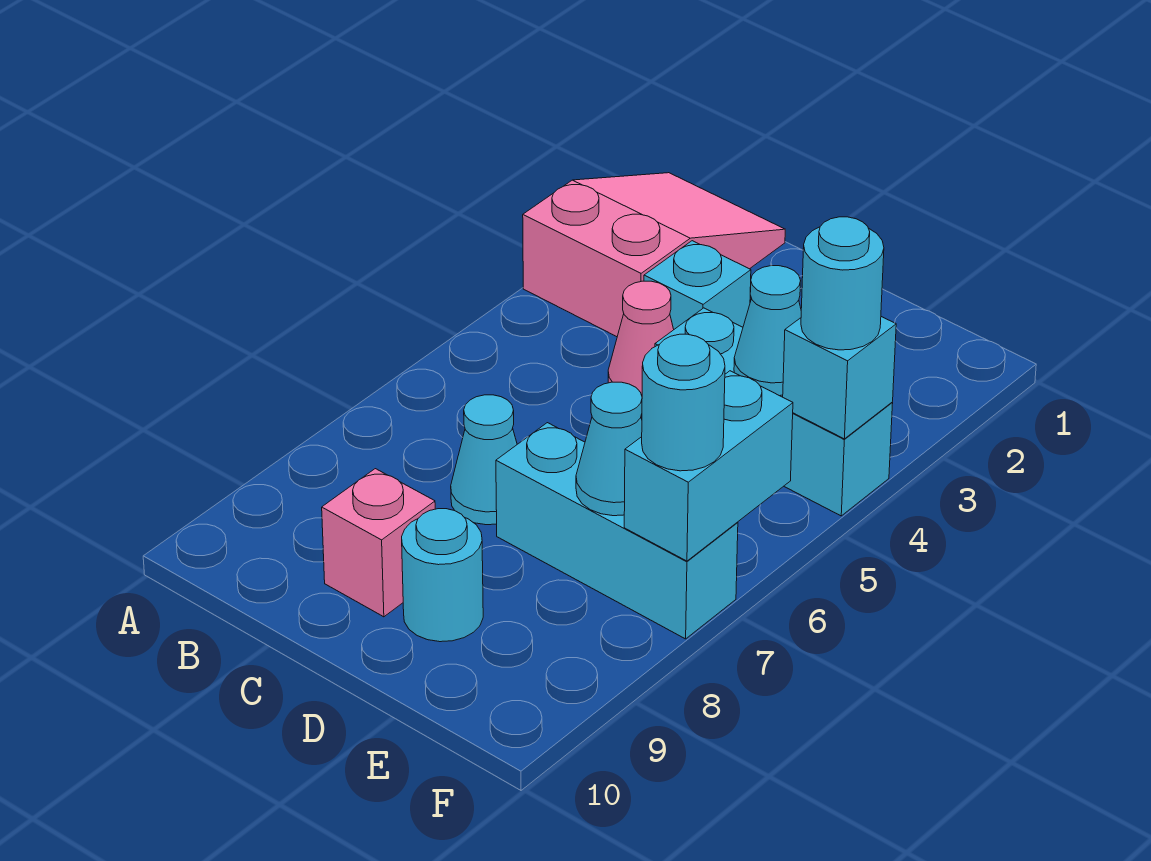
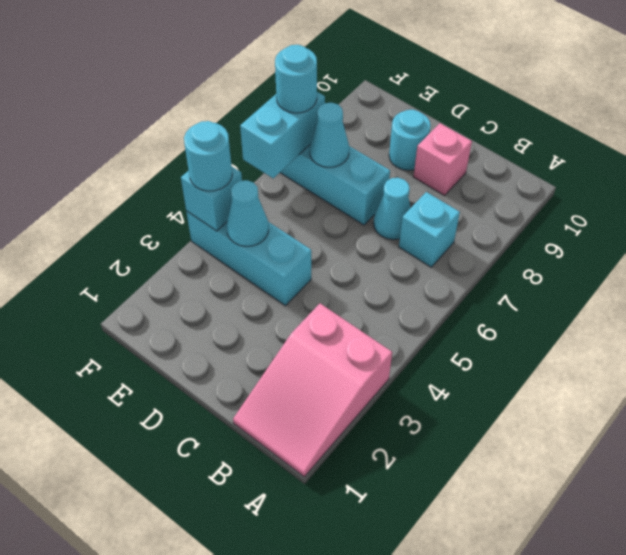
cyan brick C3 level 1 -> cyan brick B7 level 1
pink cone C4 level 1 -> none

